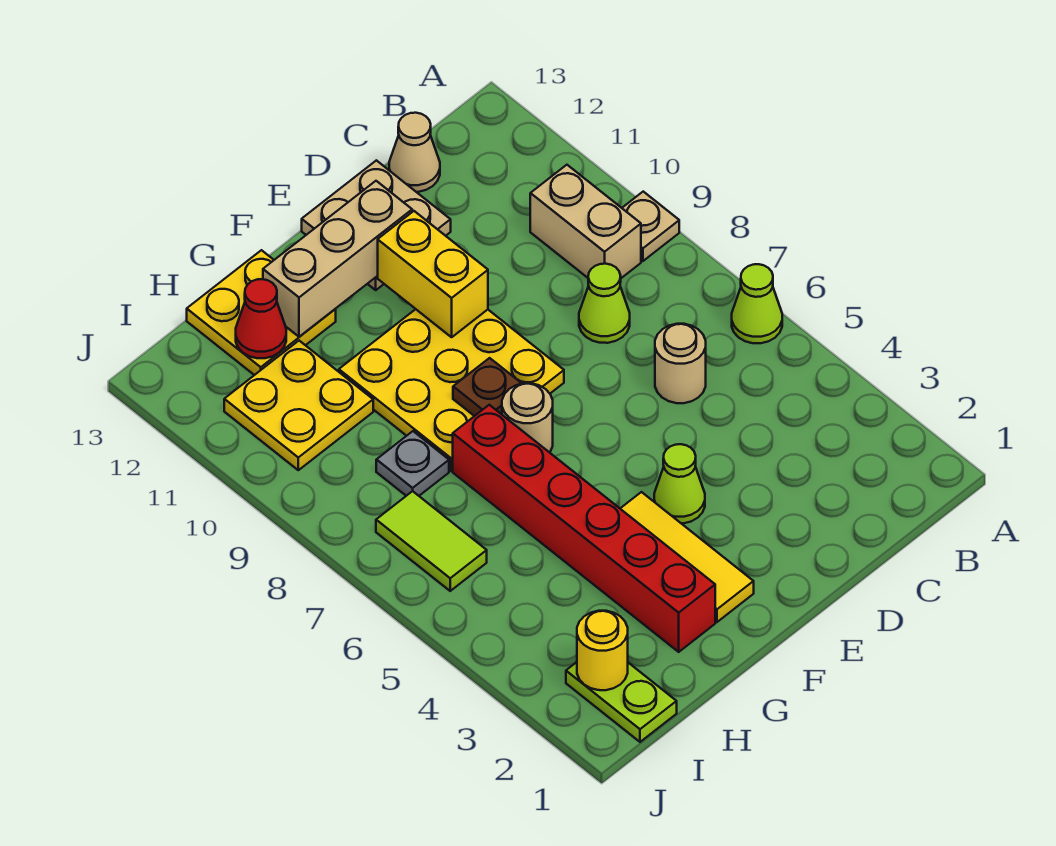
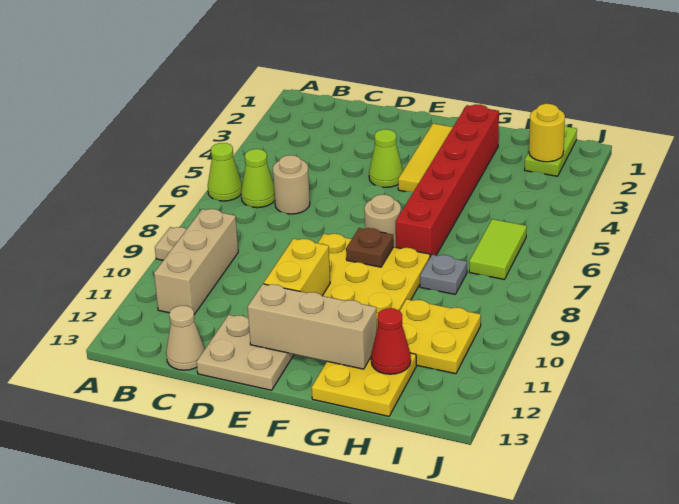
tan brick B9:B10 level 1 -> tan brick B9:B11 level 1
lime cone C8 level 1 -> lime cone B6 level 1

